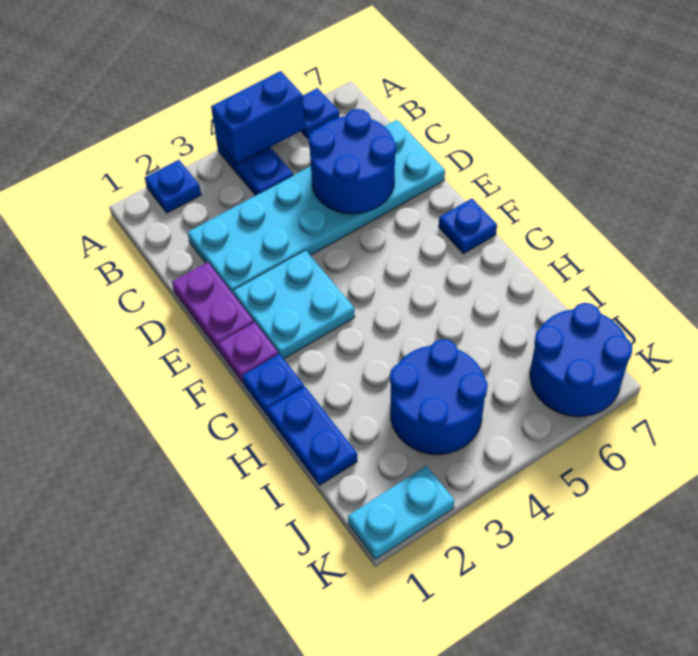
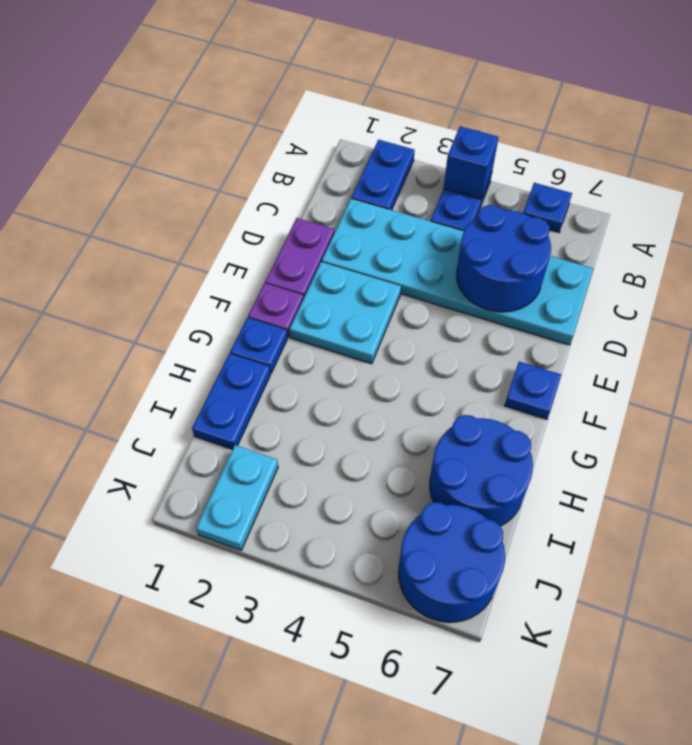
blue plate A2 level 1 -> blue plate A2:B2 level 1
blue brick A4:A5 level 2 -> blue brick A4 level 2
blue round brick I3:J4 level 1 -> blue round brick H6:I7 level 1
cyan plate K1:K2 level 1 -> cyan plate J2:K2 level 1

